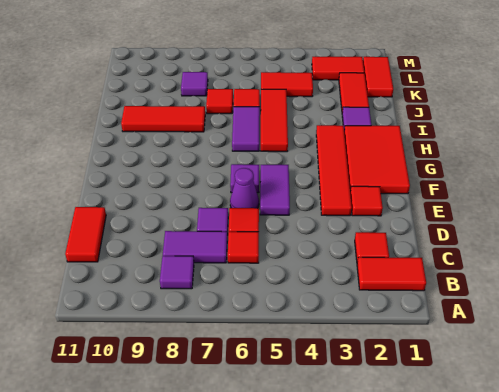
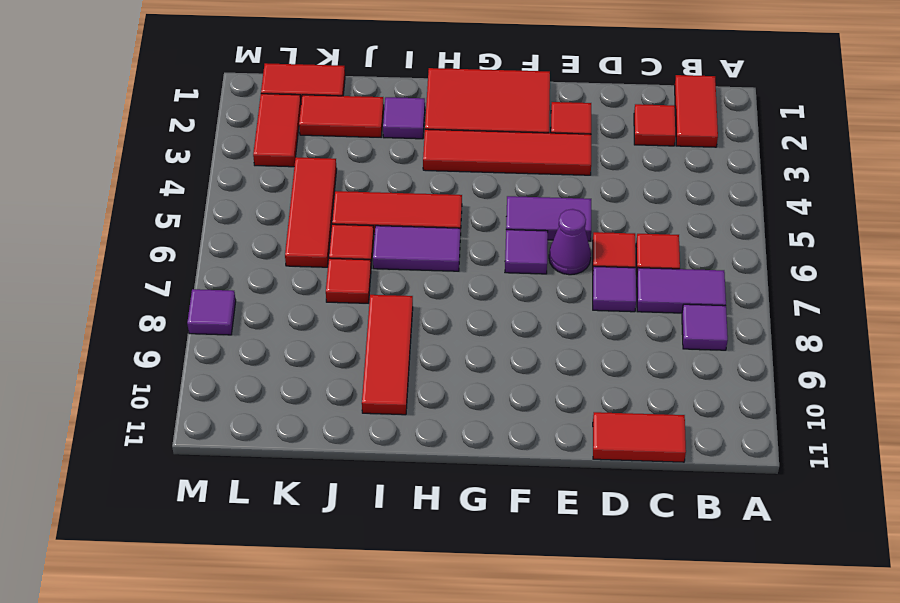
purple tile C7:C8 level 1 -> purple tile B7:C7 level 1
red tile K4:K5 level 1 -> red tile K4:K6 level 1
purple tile K8 level 1 -> purple tile M8 level 1

